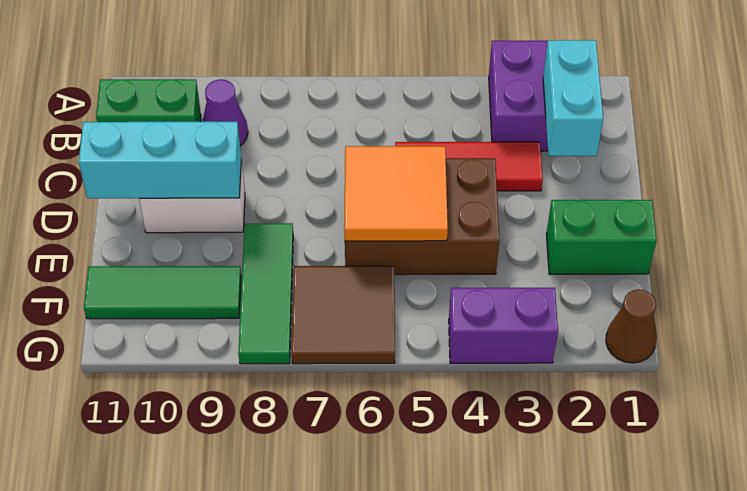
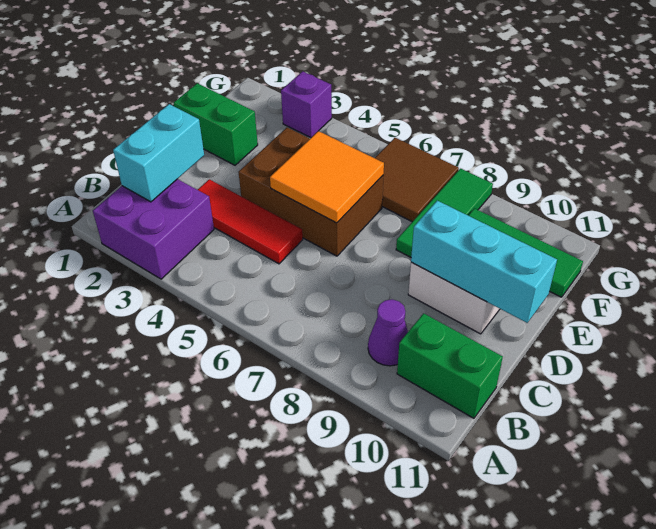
brown cone G1 level 1 -> none
purple brick G3:G4 level 1 -> purple brick G3 level 1

